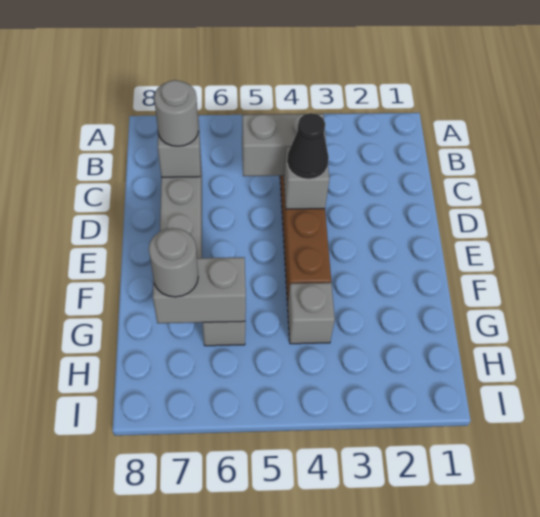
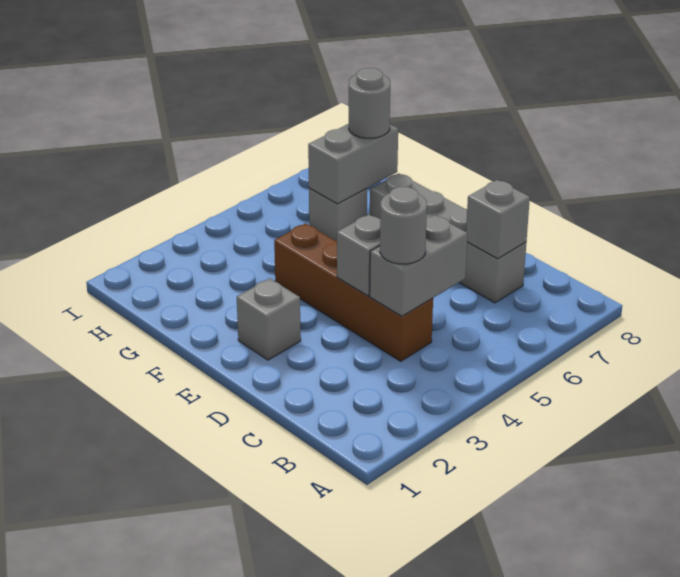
grey round brick C7 level 3 -> grey round brick C4 level 3
black cone D4 level 3 -> none
grey brick G4 level 1 -> grey brick E2 level 1

